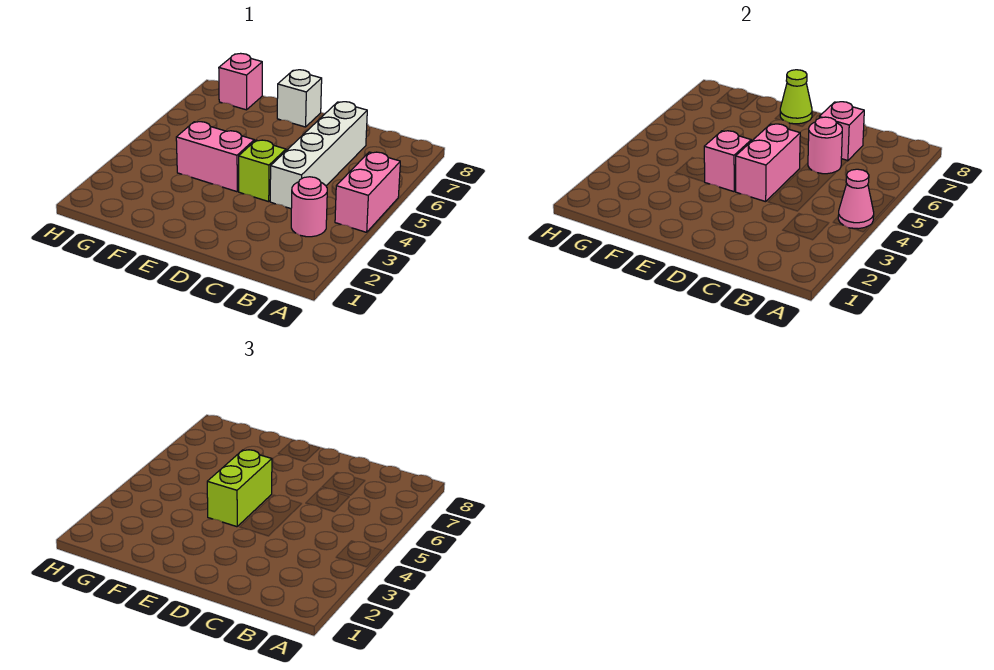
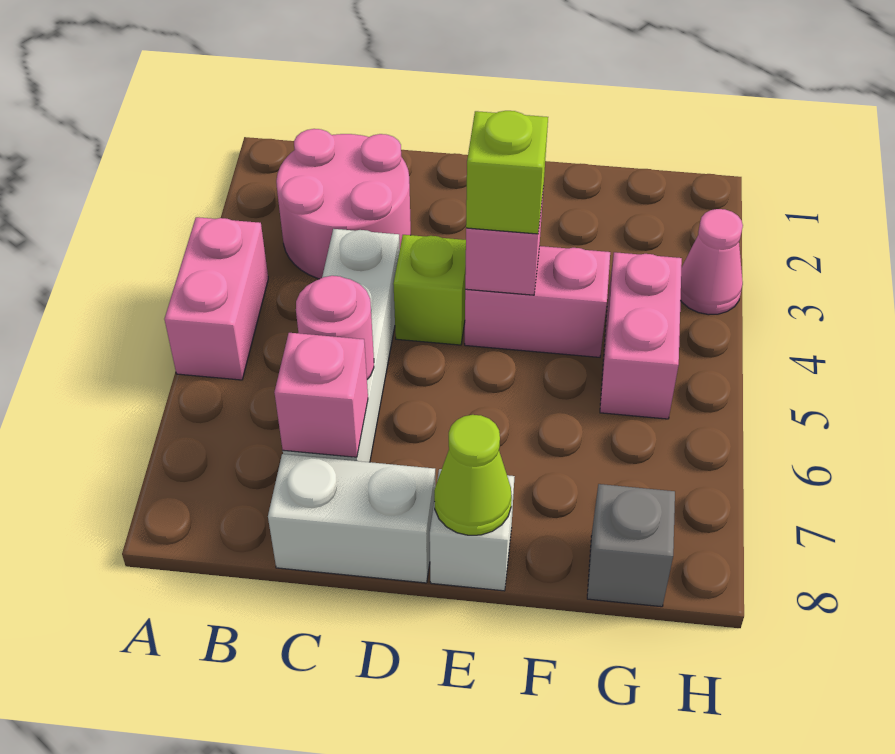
pink cone A4 level 2 -> pink cone H3 level 1
pink round brick B3 level 1 -> pink round brick B2:C3 level 1
none -> white brick C8:D8 level 1
pink brick D4:D5 level 2 -> pink brick G4:G5 level 1
lime brick E4:E5 level 3 -> lime brick E4 level 3
pink brick G8 level 1 -> grey brick G8 level 1

